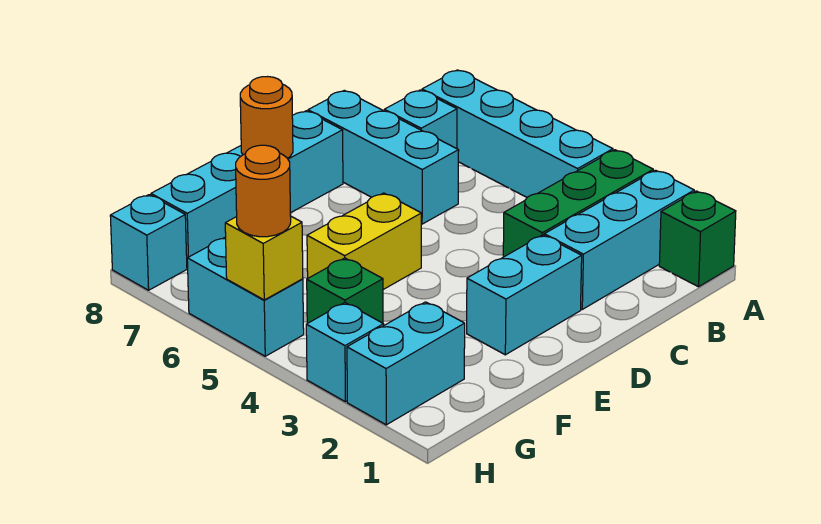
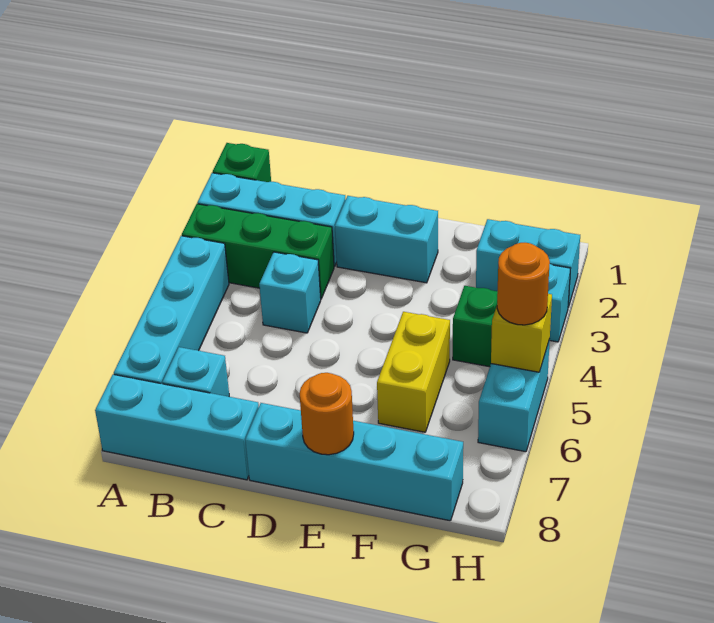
cyan brick C6:C8 level 1 -> cyan brick A8:C8 level 1
yellow brick E5:F5 level 1 -> yellow brick F5:F6 level 1
cyan brick H8 level 1 -> cyan brick C4 level 1

